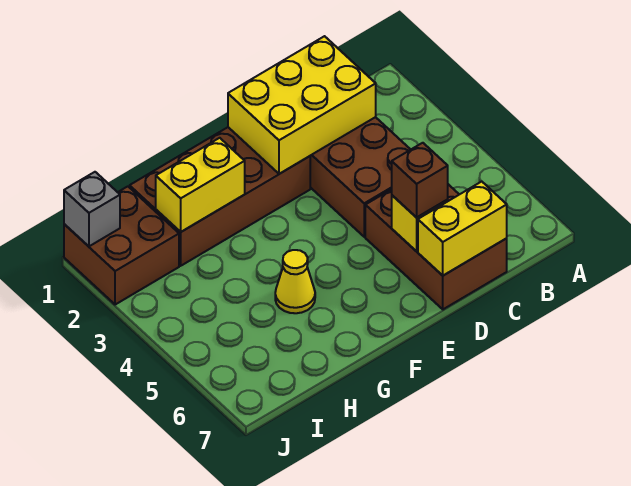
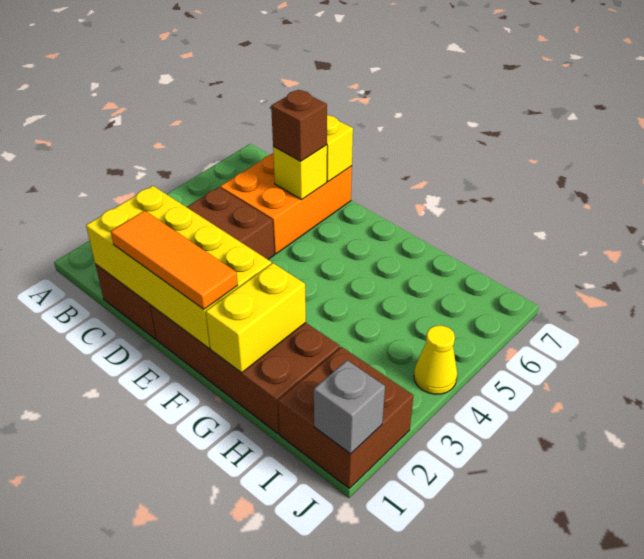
yellow brick C1:E2 level 2 -> yellow brick C1:F2 level 2
brown brick C5:D7 level 1 -> orange brick C5:D7 level 1
none -> orange tile D1:F1 level 3
yellow brick G2:H2 level 2 -> yellow brick G1:G2 level 2
yellow cone G5 level 1 -> yellow cone J4 level 1

